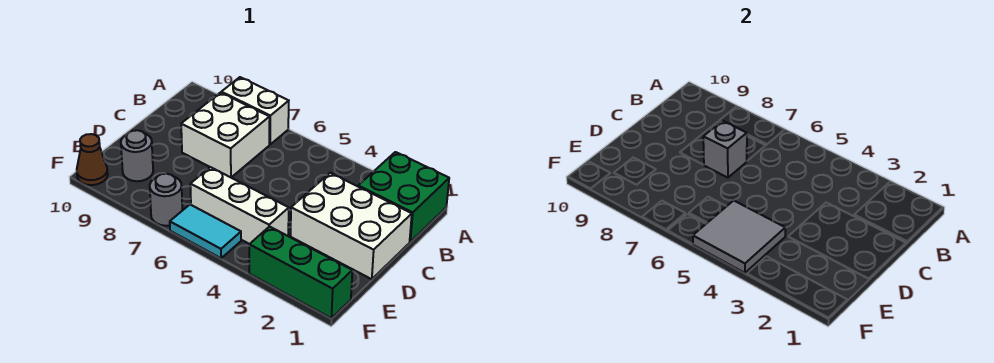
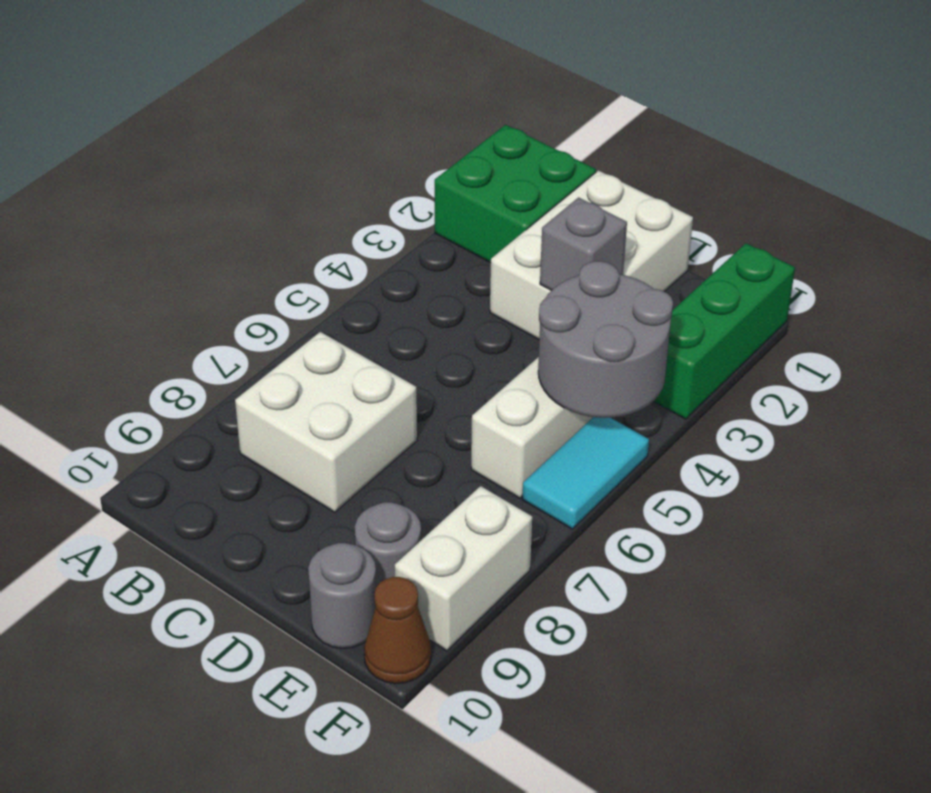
white brick A7:A8 level 1 -> white brick F8:F9 level 1
grey brick C7 level 2 -> grey brick D3 level 2
grey tile E4:F5 level 2 -> grey round brick E4:F5 level 2
grey round brick F7 level 1 -> grey round brick E10 level 1

